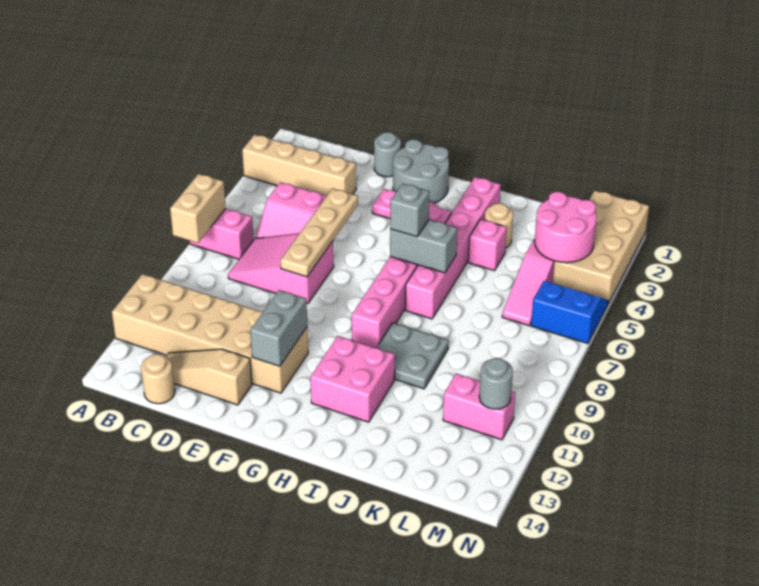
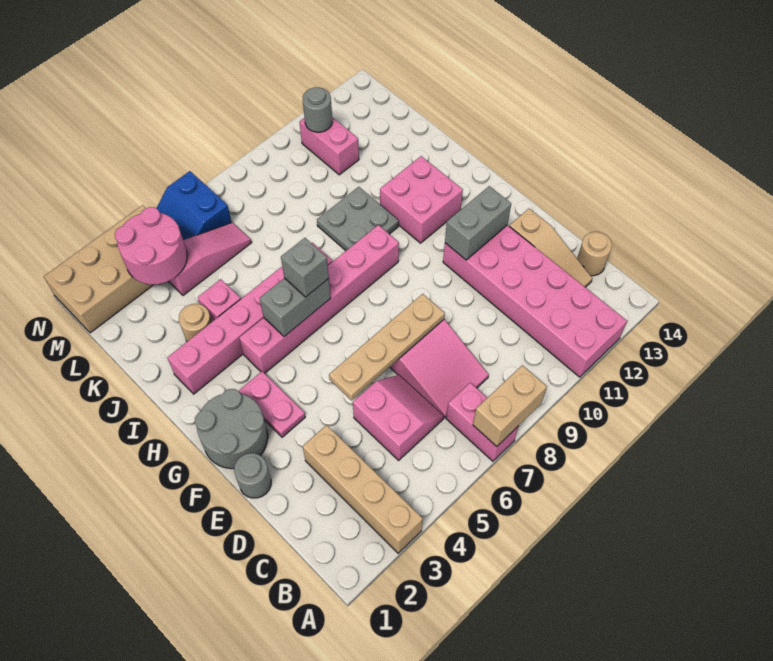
tan brick A11:F12 level 1 -> pink brick A11:F12 level 1
grey brick H6:I6 level 2 -> grey brick H5:H6 level 2

